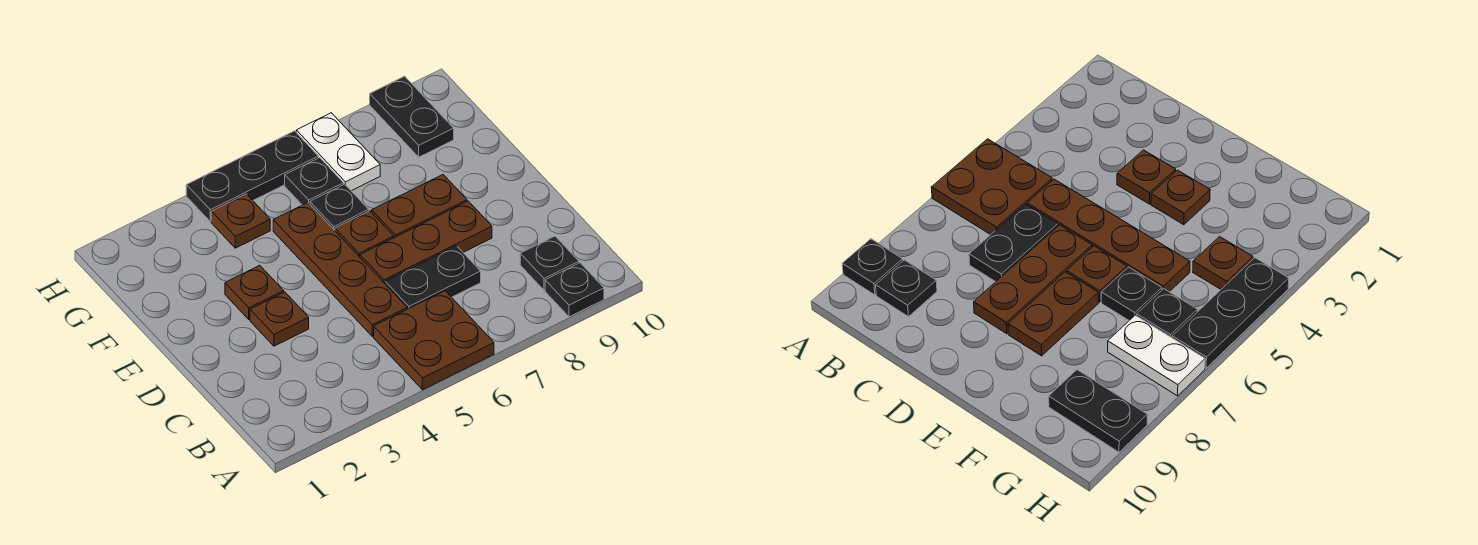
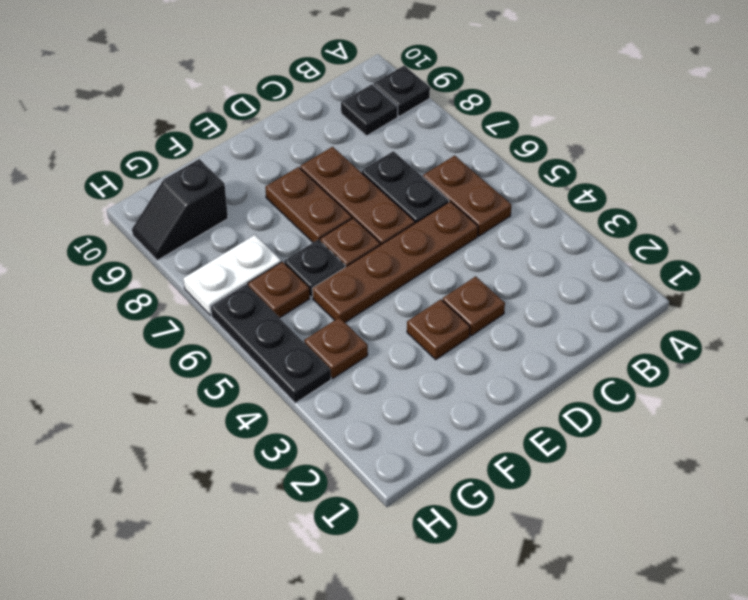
brown plate A5:B6 level 1 -> brown plate B5:B6 level 1
black plate G6 level 1 -> brown plate G6 level 1
black plate G9:H9 level 1 -> black slope G9:H9 level 1 top G

